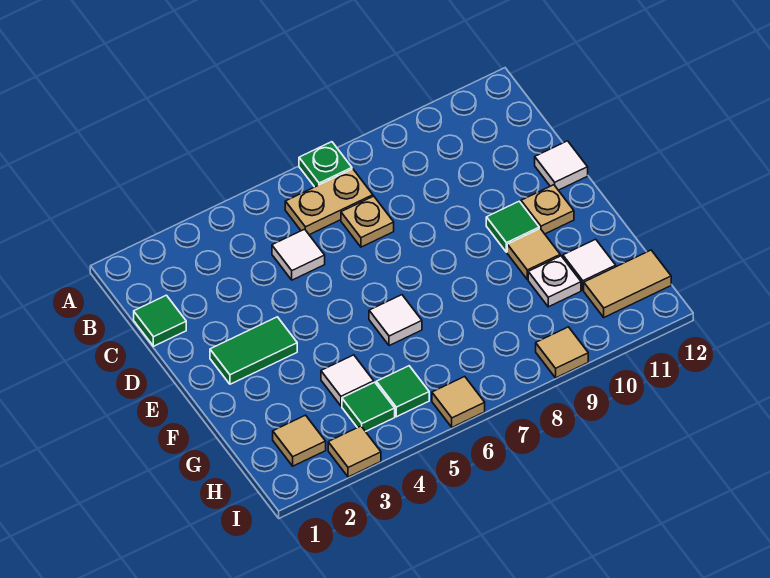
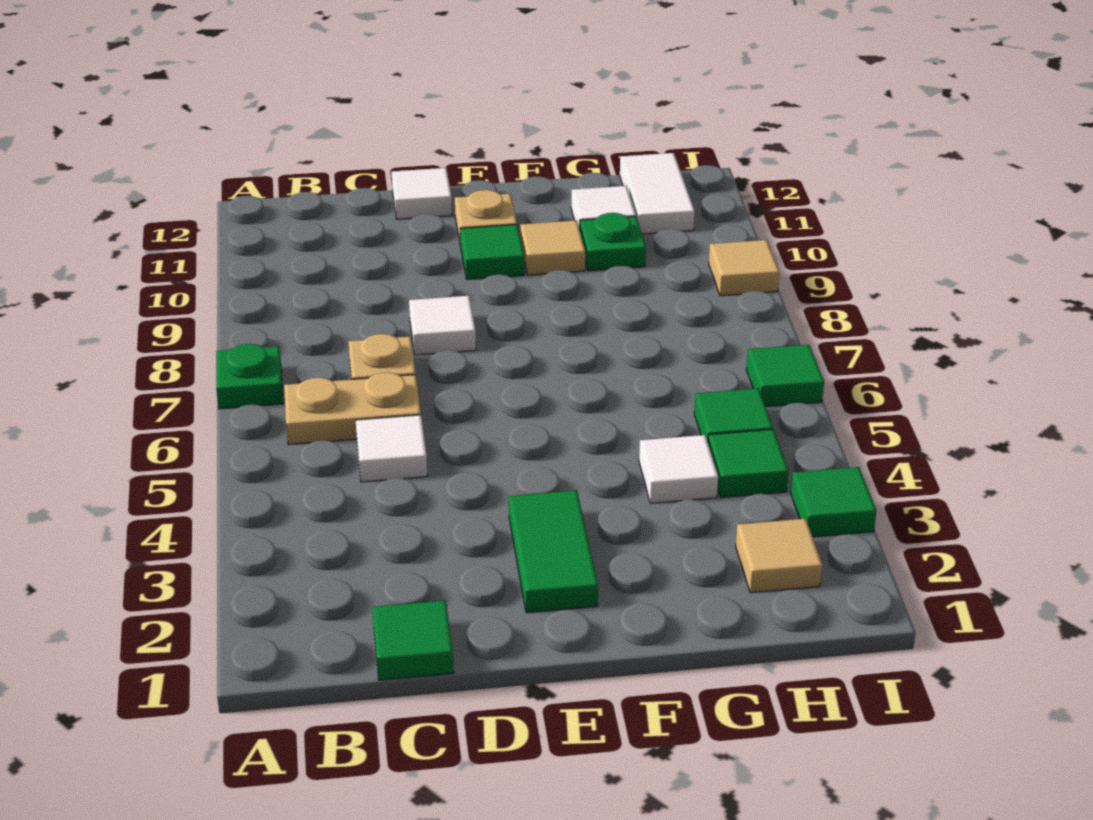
tan plate B6:B7 level 1 -> tan plate B6:C6 level 1
white tile F6 level 1 -> white tile D8 level 1
white plate G10 level 1 -> green plate G10 level 1
tan tile H11:H12 level 1 -> white tile H11:H12 level 1
tan tile I3 level 1 -> green tile I3 level 1
tan tile I6 level 1 -> green tile I6 level 1

